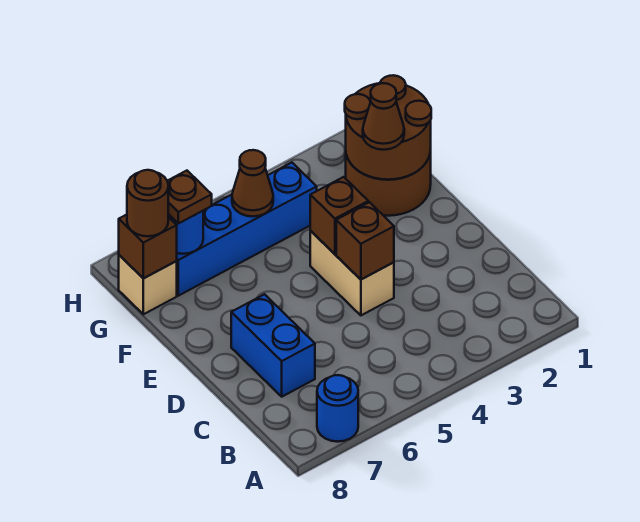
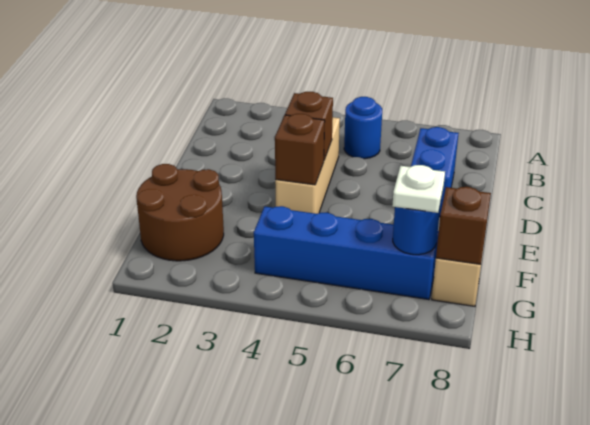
blue round brick A7 level 1 -> blue round brick B5 level 1
tan brick D4:E4 level 1 -> tan brick C4:E4 level 1
brown round brick F1:G2 level 2 -> none
brown cone F2 level 3 -> none
brown cone G5 level 2 -> none
brown plate G7 level 3 -> white plate G7 level 3
brown round brick G8 level 3 -> none

